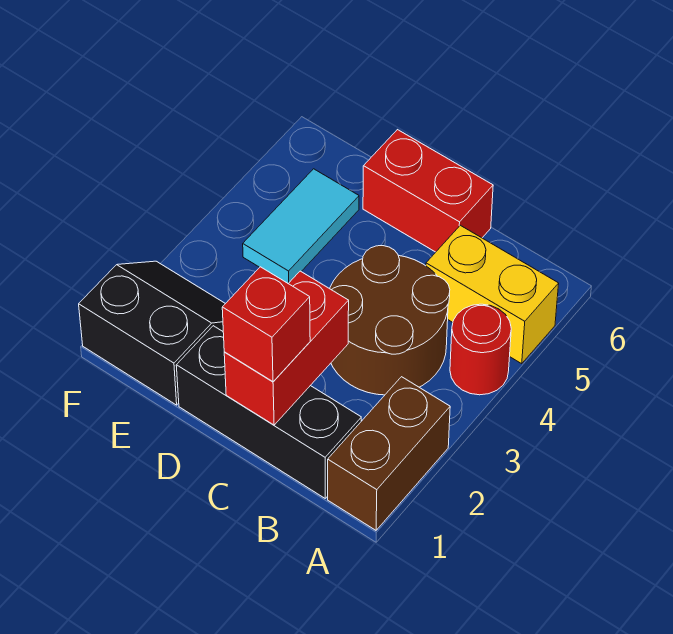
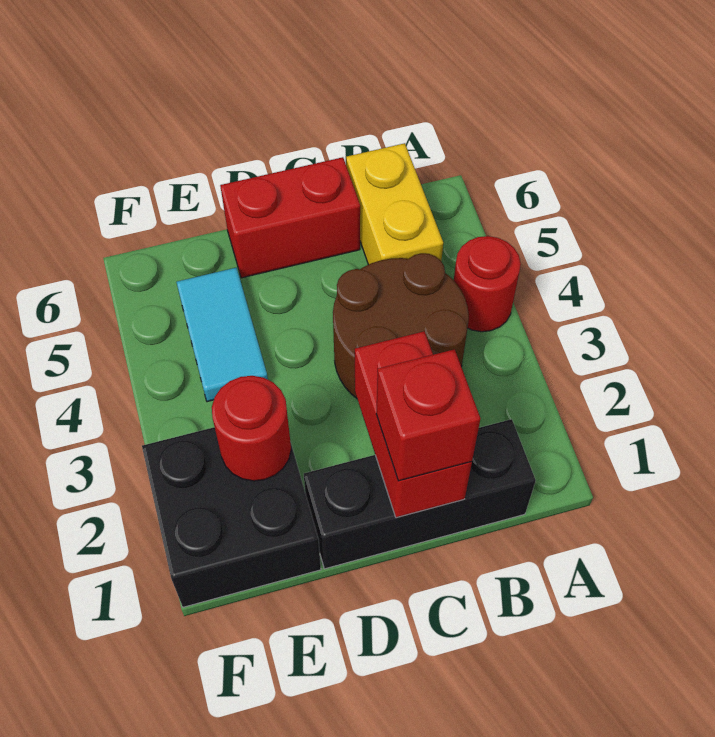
brown brick A1:A2 level 1 -> none
yellow brick A5:B5 level 1 -> yellow brick B5:B6 level 1
black slope E1:F2 level 1 top 1 -> black brick E1:F2 level 1
none -> red round brick E2 level 2

